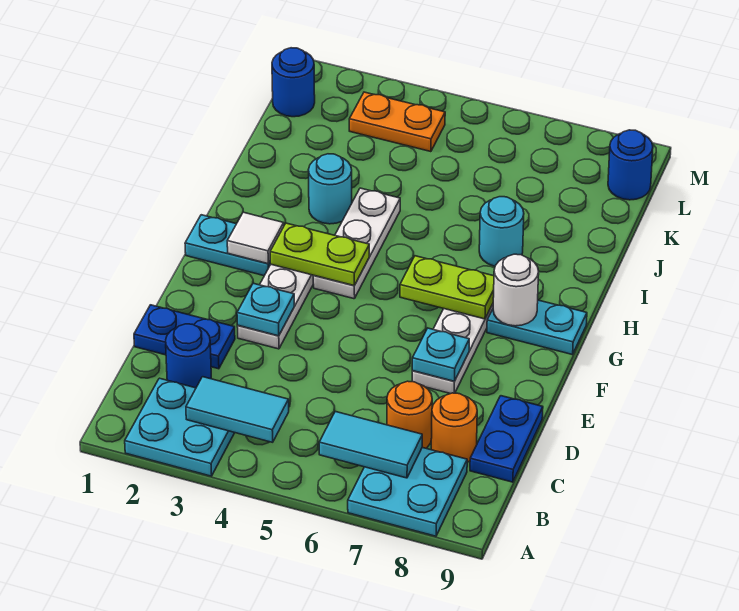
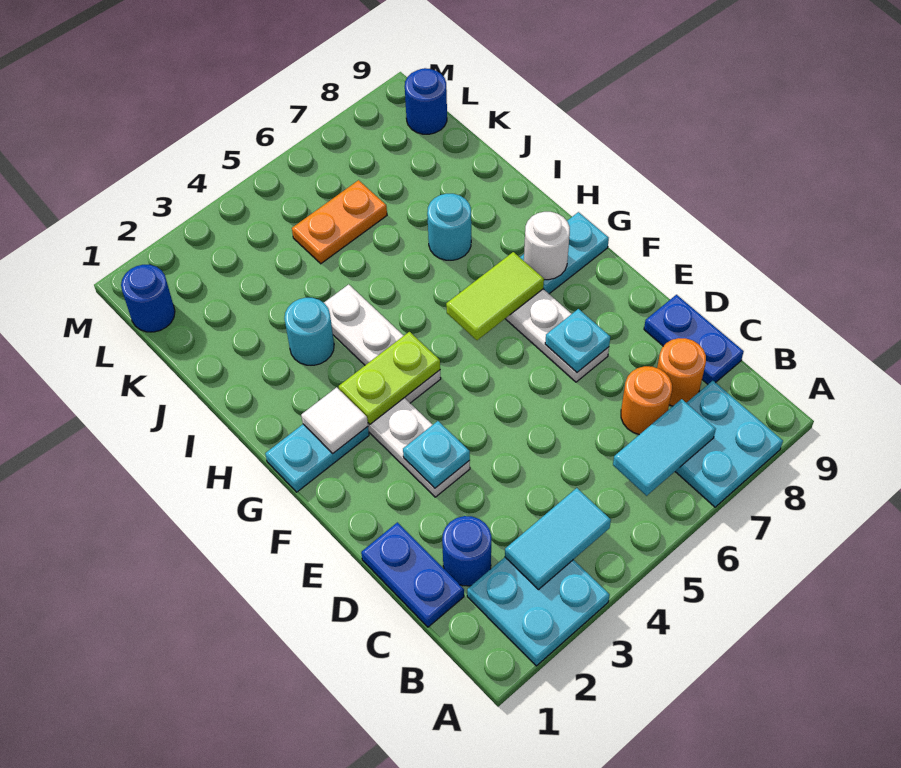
blue plate D1:D2 level 1 -> blue plate C1:D1 level 1
lime plate G6:G7 level 2 -> lime tile G6:G7 level 2
orange plate L3:L4 level 1 -> orange plate K5:K6 level 1

